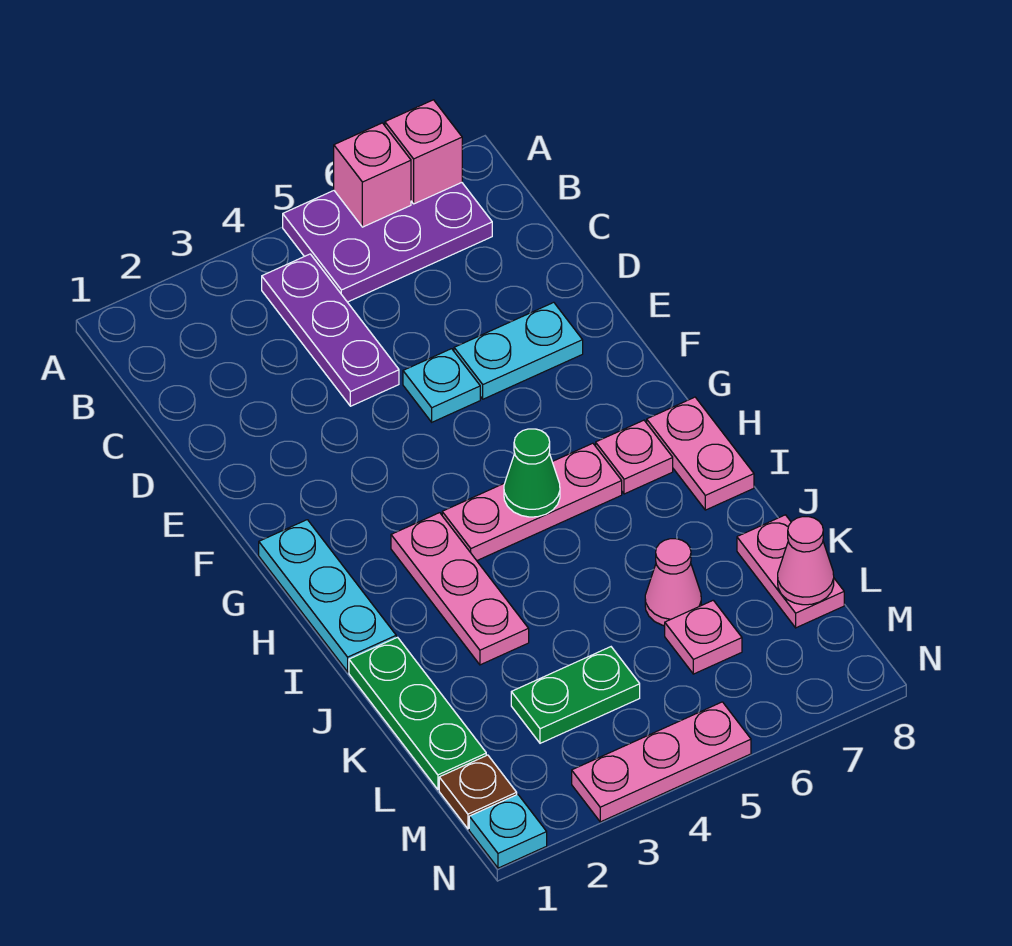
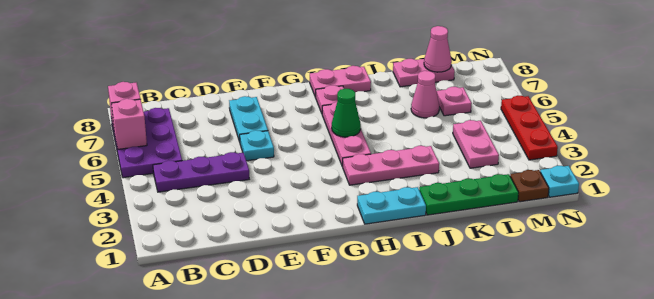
cyan plate G1:I1 level 1 -> cyan plate H1:I1 level 1
green plate L3:L4 level 1 -> pink plate L3:L4 level 1
pink plate N3:N5 level 1 -> red plate N3:N5 level 1

